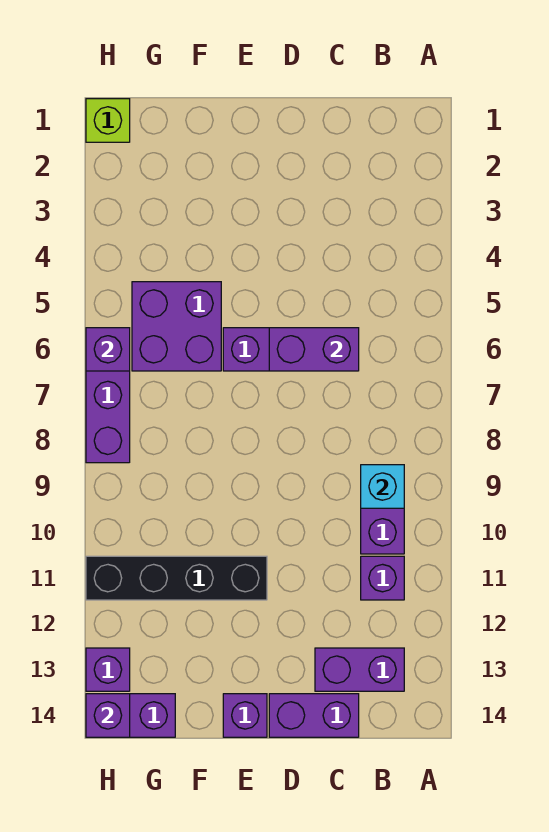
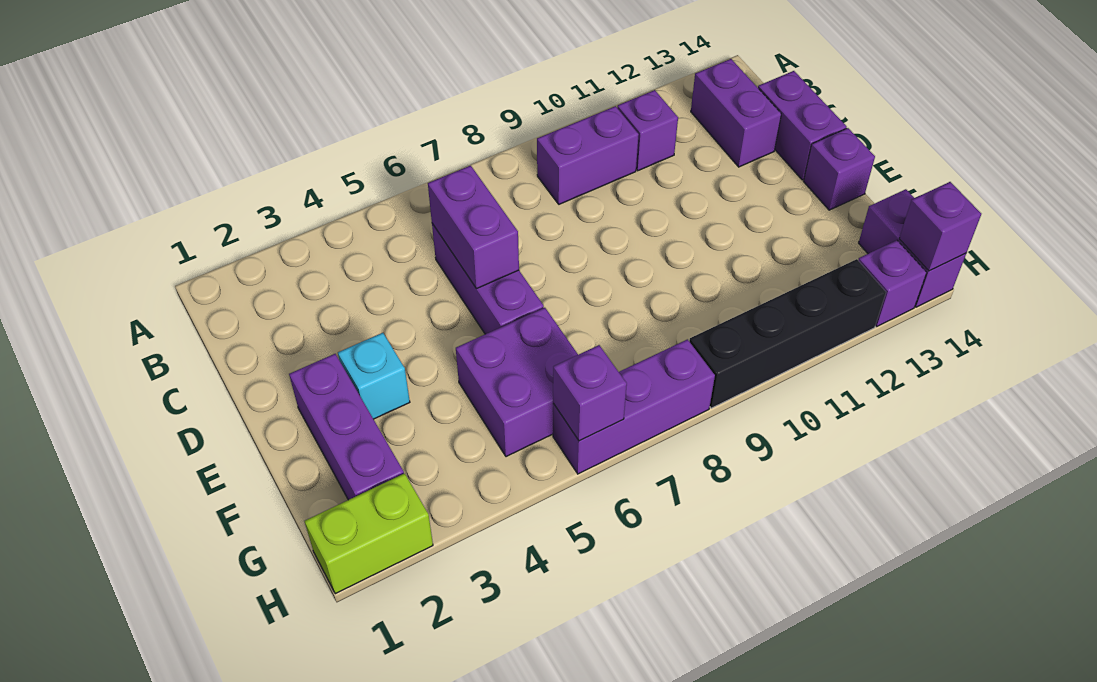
cyan brick B9 level 2 -> cyan brick E3 level 1
none -> purple brick E2:G2 level 1
black brick E11:H11 level 1 -> black brick H9:H12 level 1
lime brick H1 level 1 -> lime brick H1:H2 level 1

